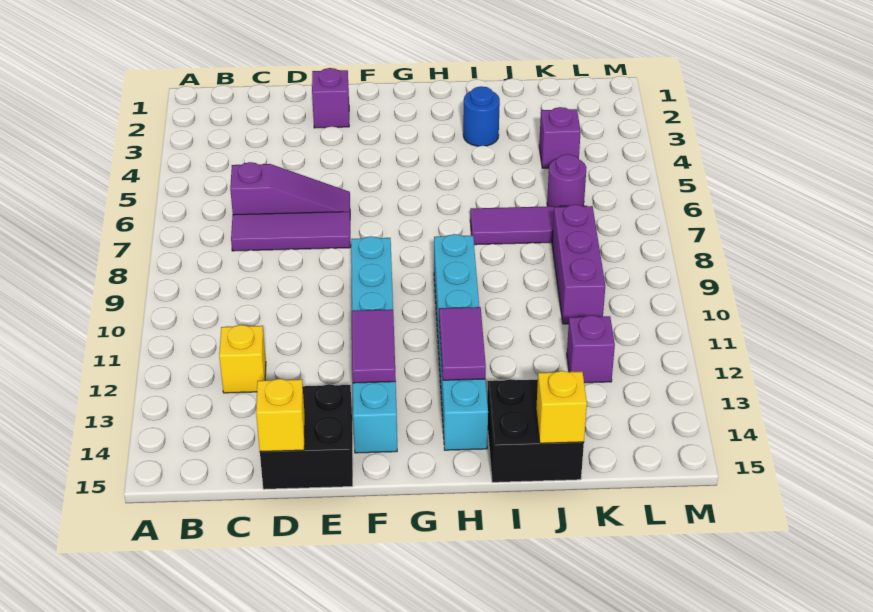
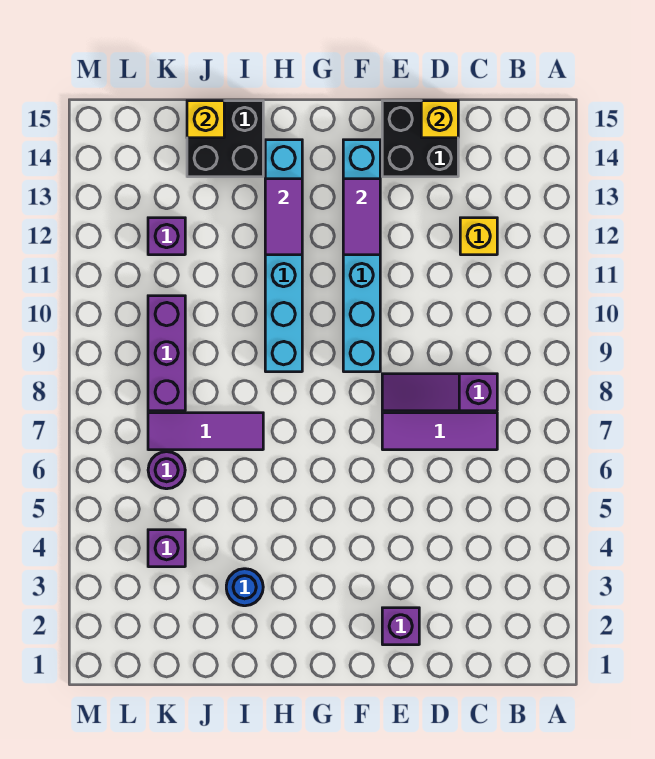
purple slope C6:E6 level 1 top C -> purple slope C8:E8 level 1 top C

